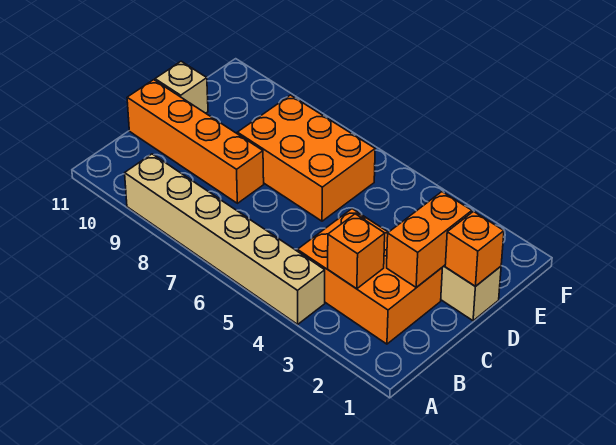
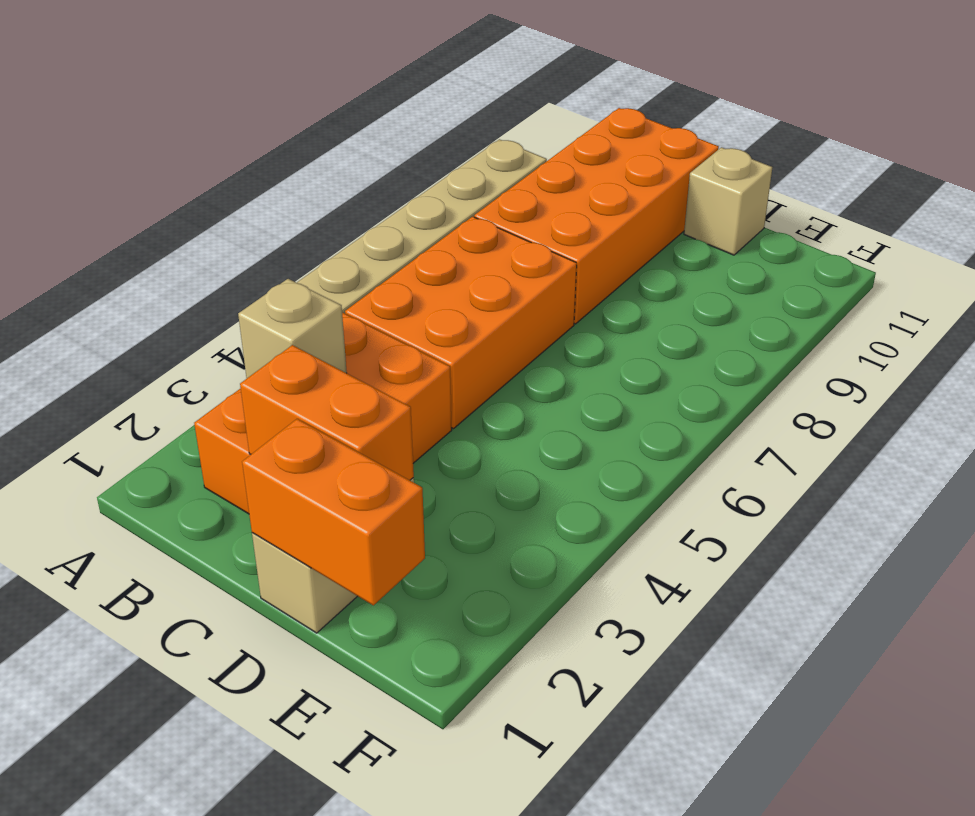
orange brick B3 level 2 -> tan brick B3 level 2
orange brick C8:C11 level 1 -> orange brick B8:C11 level 1
orange brick D1 level 2 -> orange brick D1:E1 level 2
orange brick D6:E8 level 1 -> orange brick B5:C7 level 1

